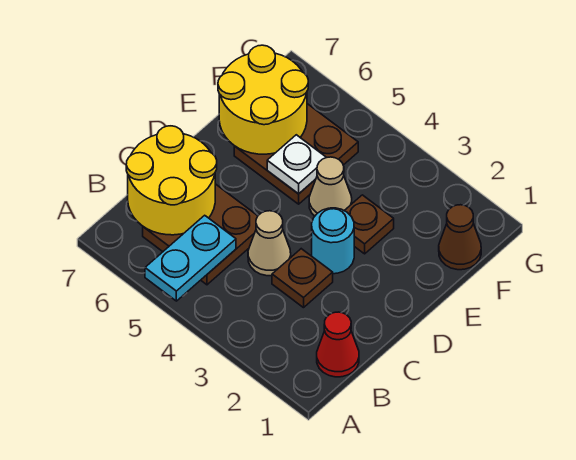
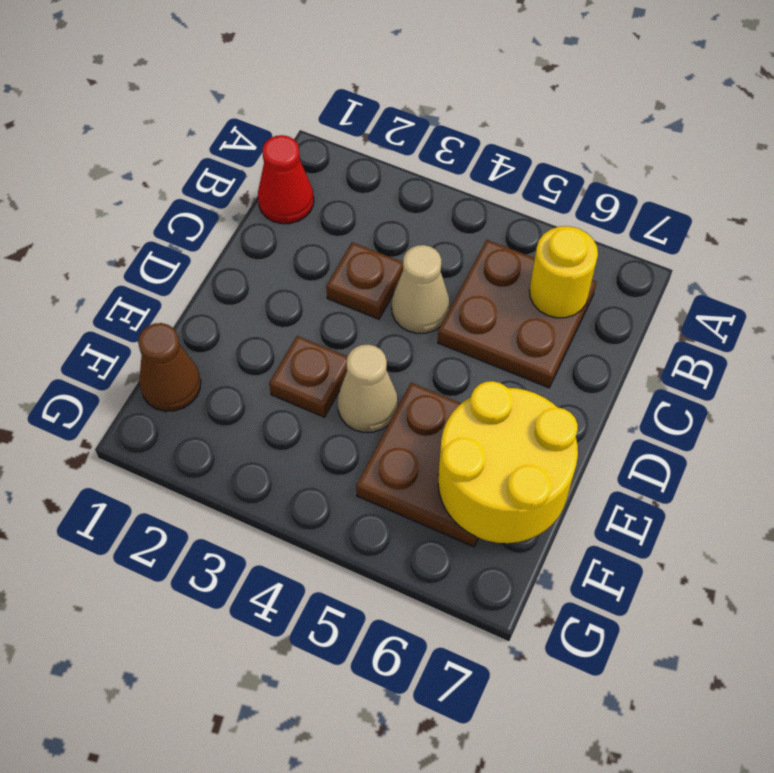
cyan plate A5:B5 level 2 -> none
yellow round brick B6:C7 level 2 -> yellow round brick B6 level 2
cyan round brick D3 level 1 -> none
white plate E5 level 2 -> none

